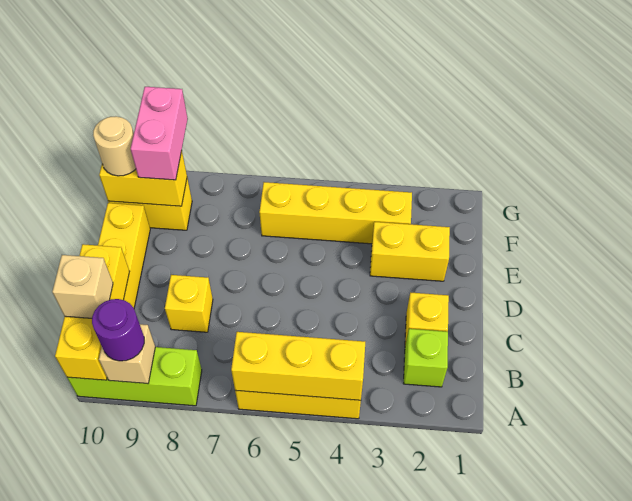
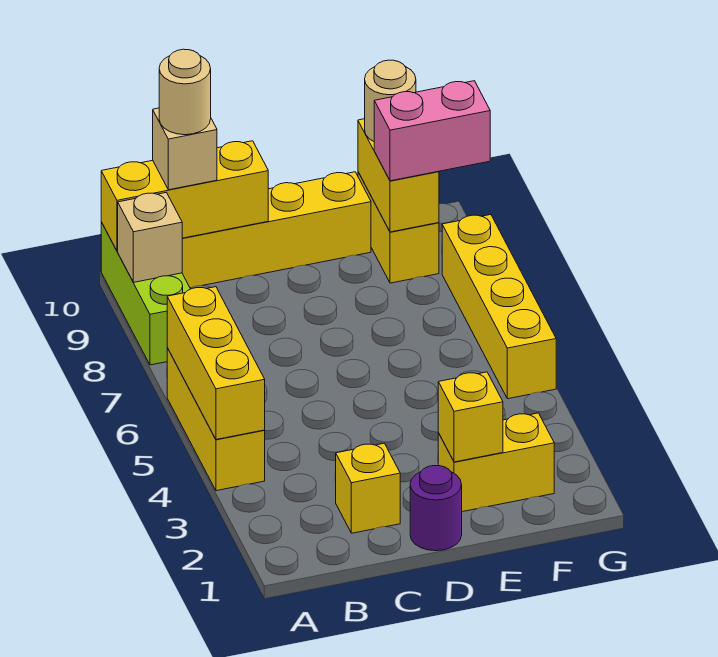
purple round brick A9 level 3 -> purple round brick D1 level 1
lime brick B2 level 1 -> none
none -> tan round brick B10 level 4
yellow brick C8 level 1 -> yellow brick E2 level 2
yellow brick E2:E3 level 1 -> yellow brick E2:F2 level 1
yellow brick F3:F6 level 1 -> yellow brick G5:G8 level 1

